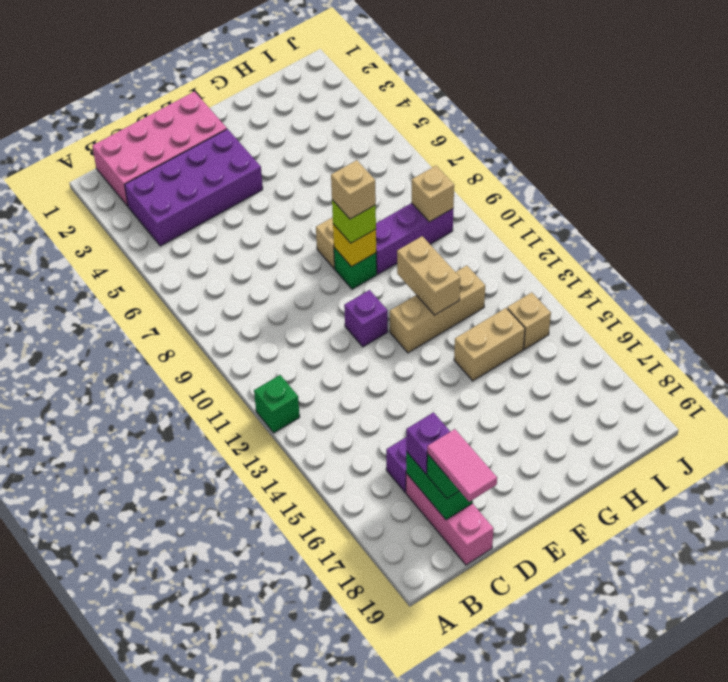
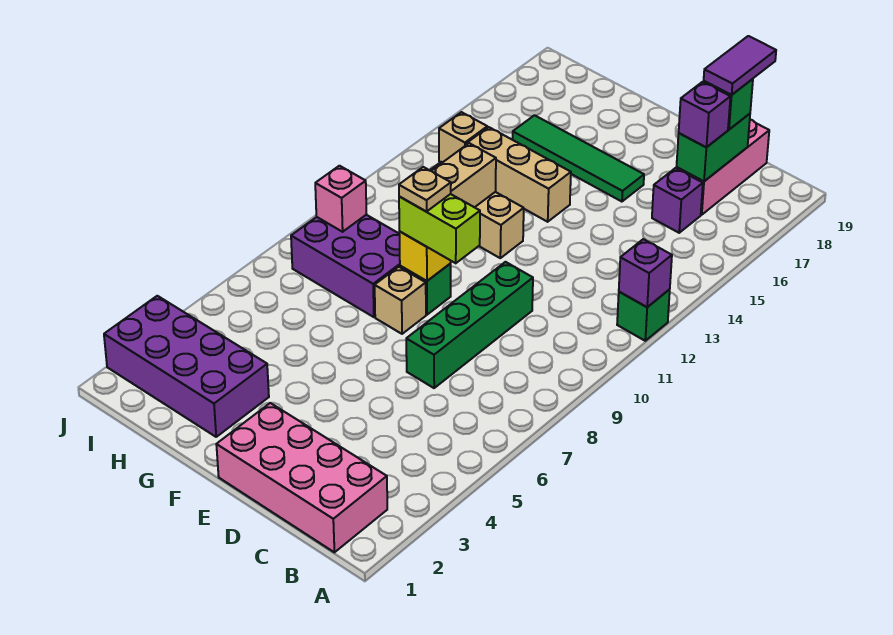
purple brick B3:E4 level 1 -> purple brick G2:J3 level 1
pink tile C18:C19 level 4 -> purple tile C18:C19 level 4
none -> green brick D7:D10 level 1
purple brick E11 level 1 -> purple brick A12 level 2
none -> green tile E16:H16 level 1
lime brick F9 level 3 -> lime brick E9:F9 level 3
tan brick F9 level 4 -> tan plate F9 level 4
purple brick G9:I9 level 1 -> purple brick G8:I9 level 1
tan brick G14:H14 level 1 -> tan brick F14:H14 level 1
tan brick I9 level 2 -> pink brick I9 level 2

